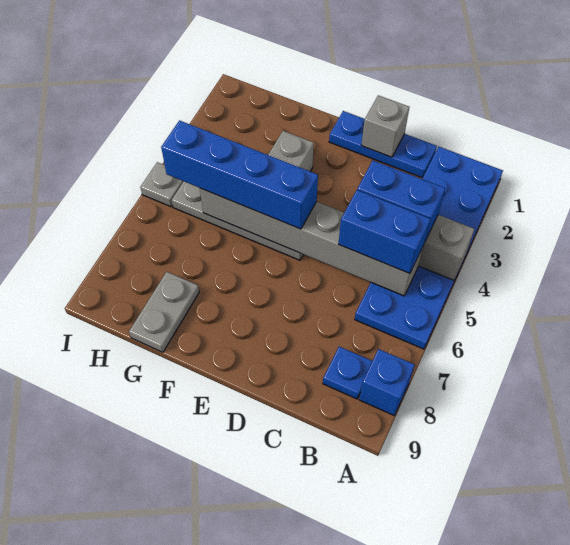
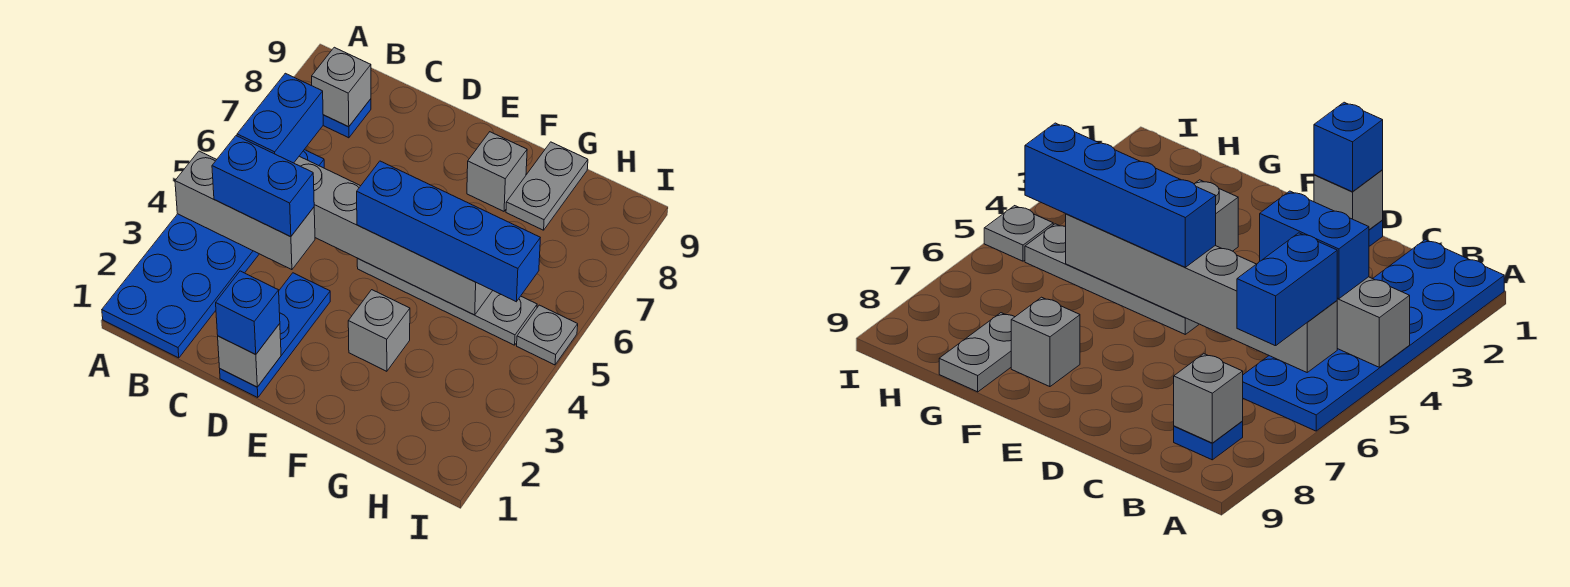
blue brick A8 level 1 -> blue brick D1 level 3
blue brick B5:C5 level 3 -> blue brick B5:B6 level 3
none -> grey brick B8 level 2
blue plate C1:E1 level 1 -> blue plate D1:D3 level 1
none -> grey brick F8 level 1

